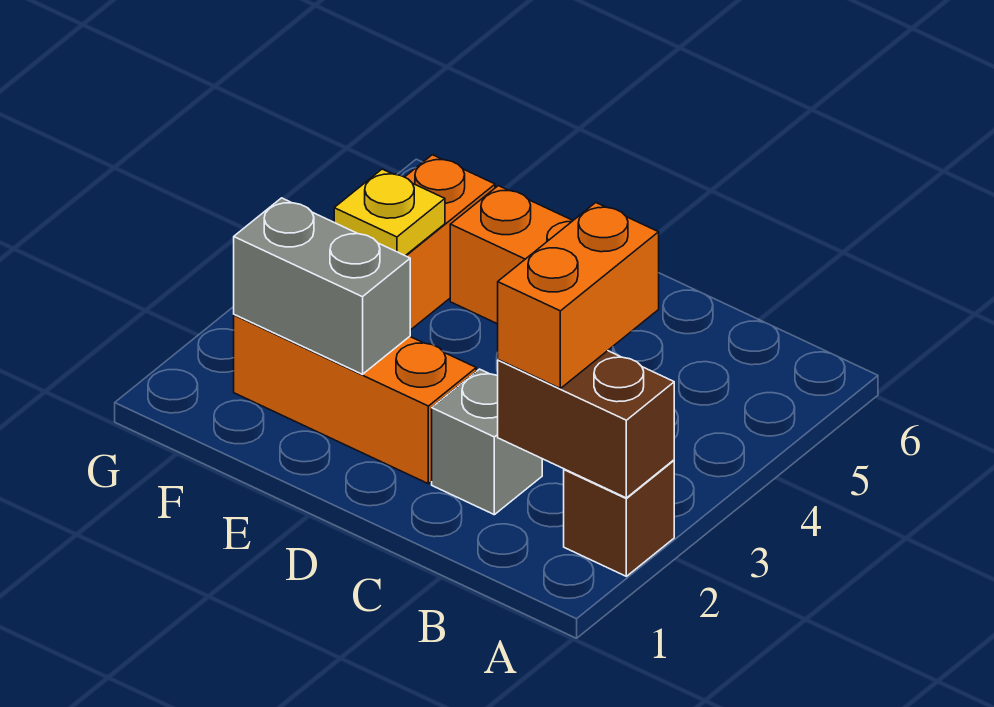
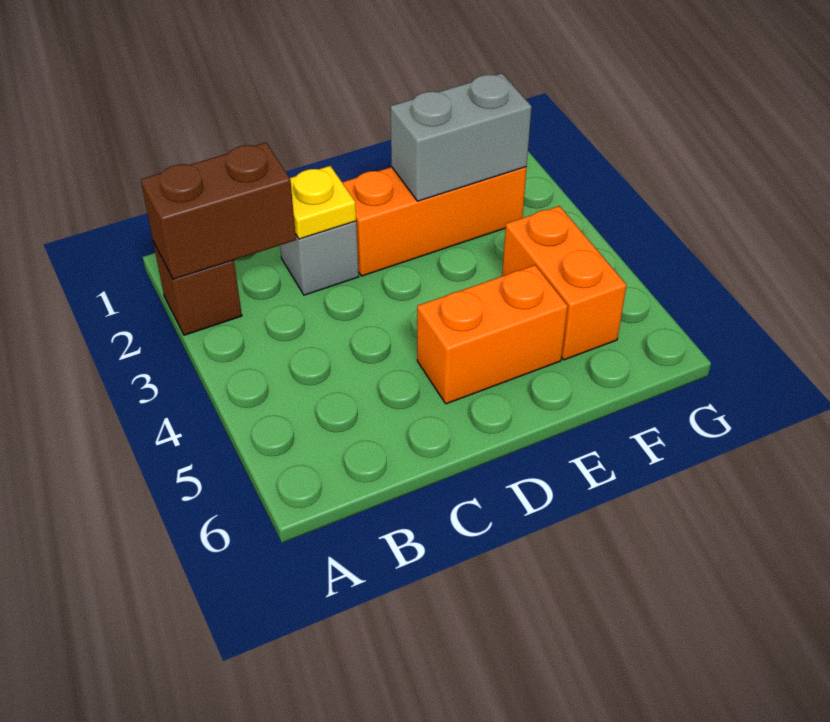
orange brick B2:B3 level 3 -> none
yellow plate F4 level 2 -> yellow plate C2 level 2

